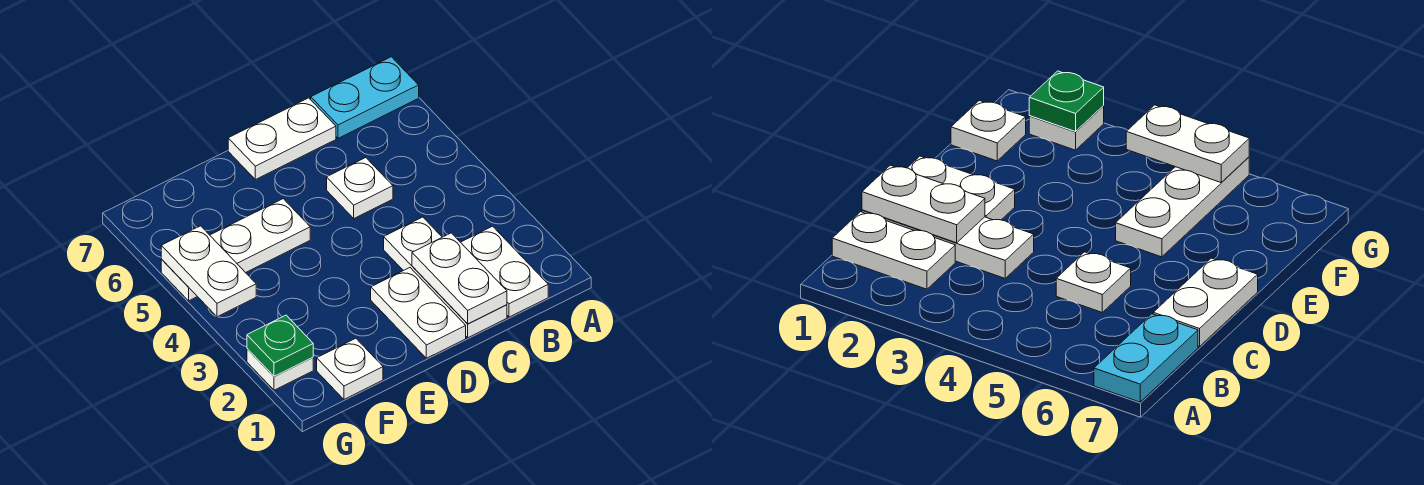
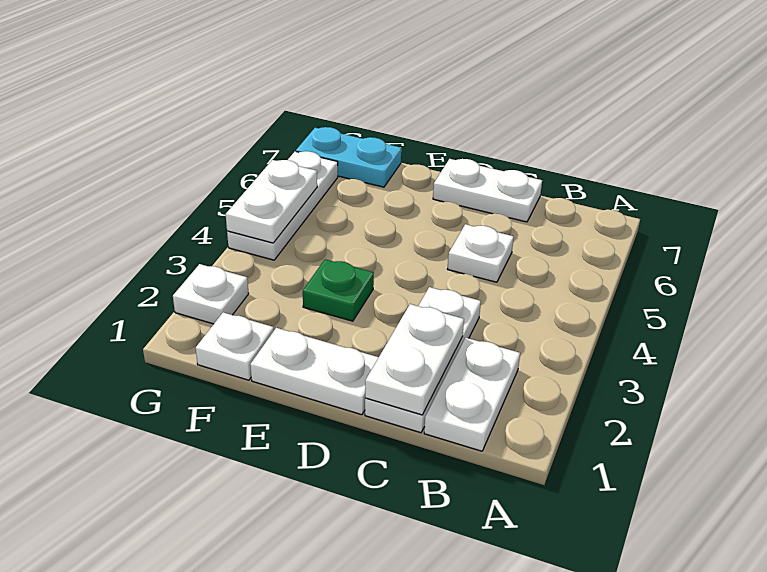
cyan plate A7:B7 level 1 -> cyan plate F7:G7 level 1
white plate D1:D2 level 1 -> white plate D1:E1 level 1
white plate E5:G5 level 1 -> white plate G4:G6 level 1
green plate G2 level 2 -> green plate E3 level 1

